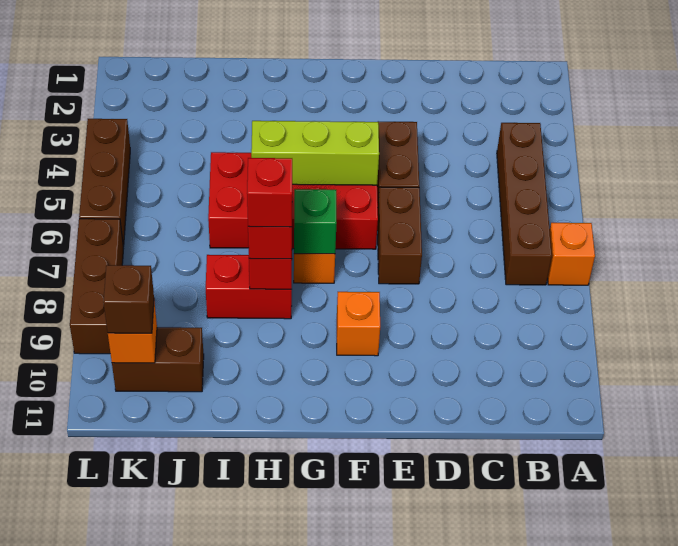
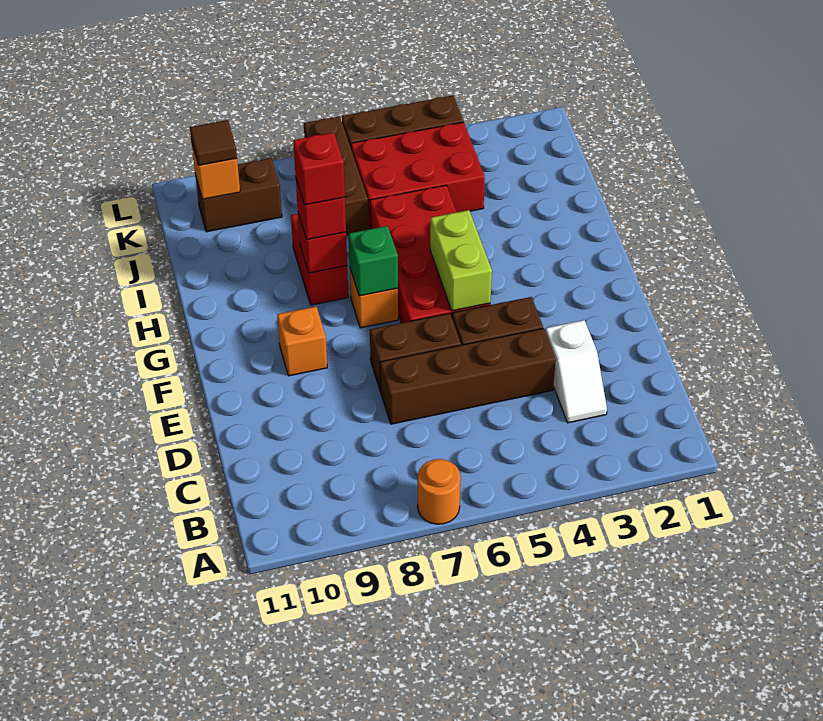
orange brick A7 level 1 -> orange round brick A7 level 1
brown brick B4:B7 level 1 -> brown brick D4:D7 level 1
none -> white slope C3:D3 level 1 top D
lime brick F5:H5 level 2 -> lime brick F5:G5 level 2
none -> red brick J4:K6 level 1
brown brick J10:K10 level 1 -> brown brick K9:K10 level 1
brown brick K10 level 3 -> brown tile K10 level 3
brown brick L7:L9 level 1 -> brown brick J7:L7 level 1

